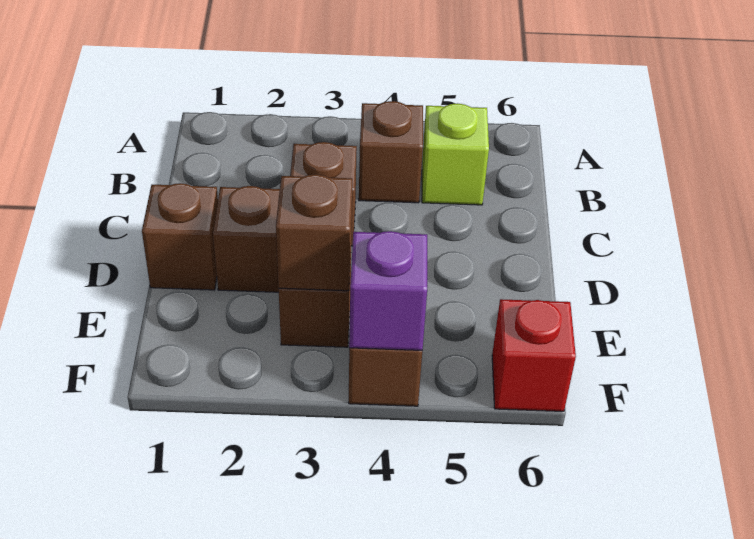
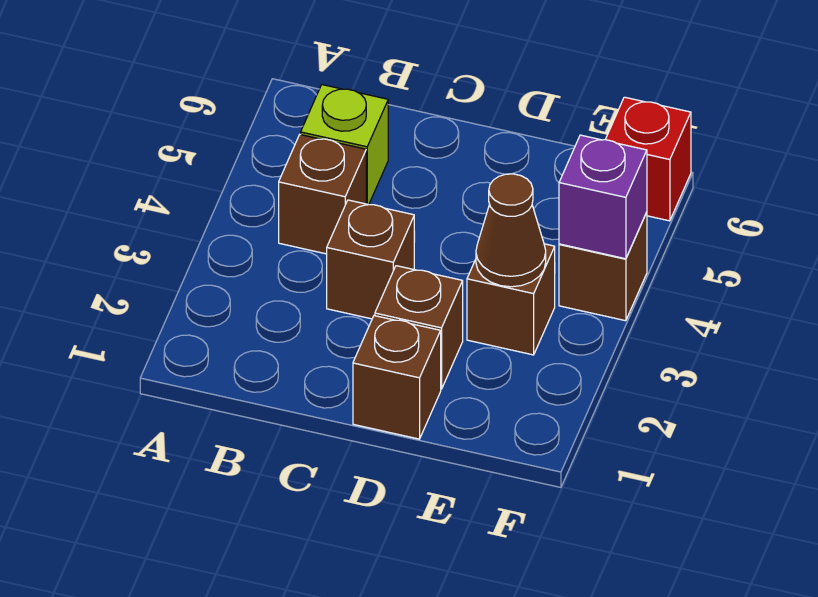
brown brick E3 level 2 -> brown cone E3 level 2

